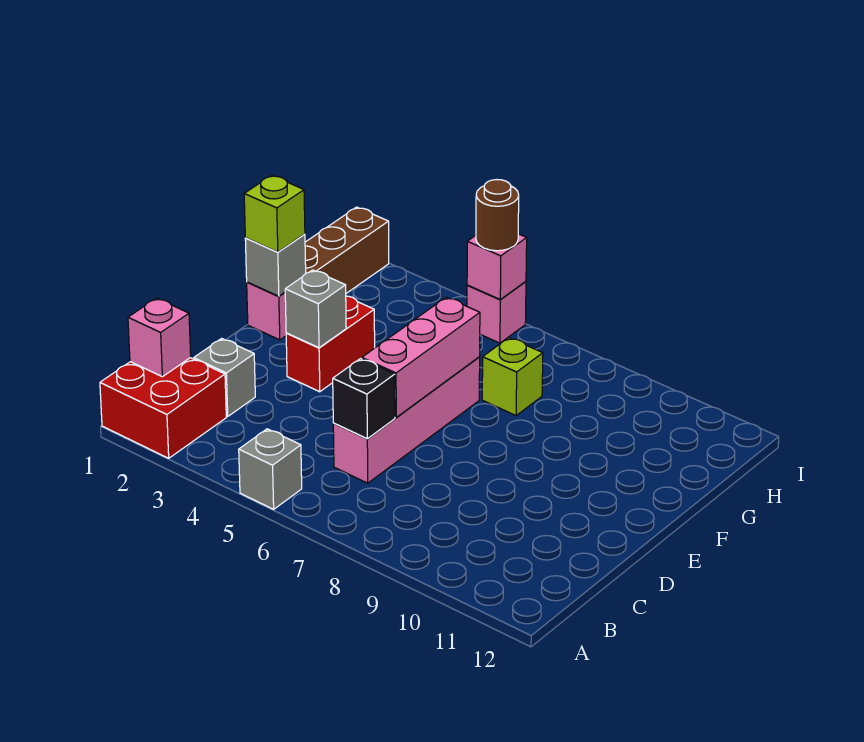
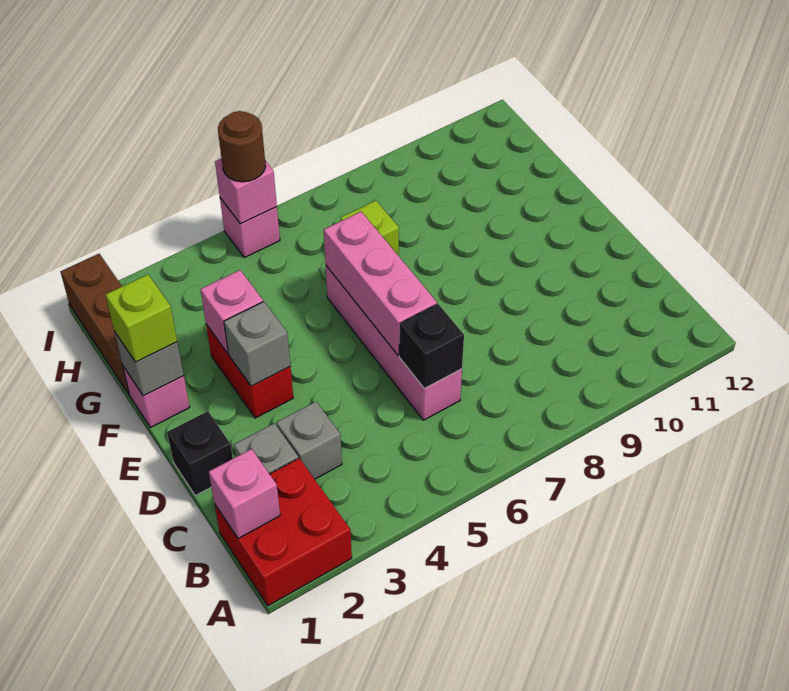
grey brick A5 level 1 -> grey brick C3 level 1
none -> black brick D1 level 1
none -> pink brick F3 level 2

